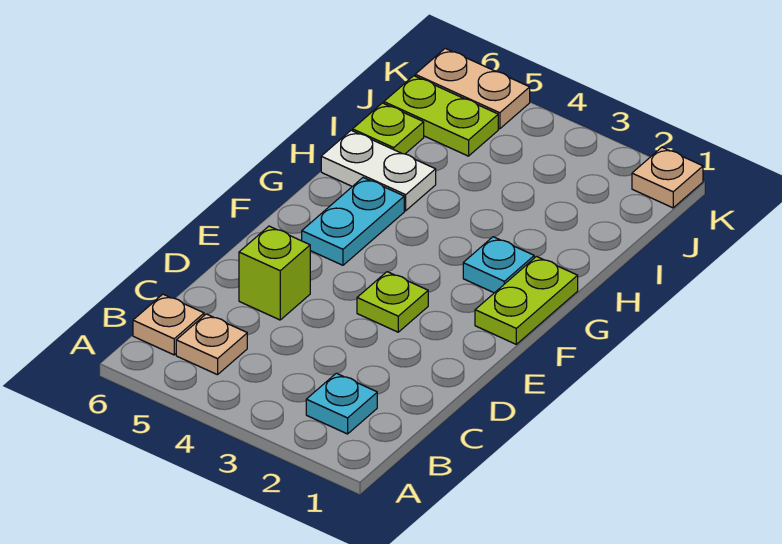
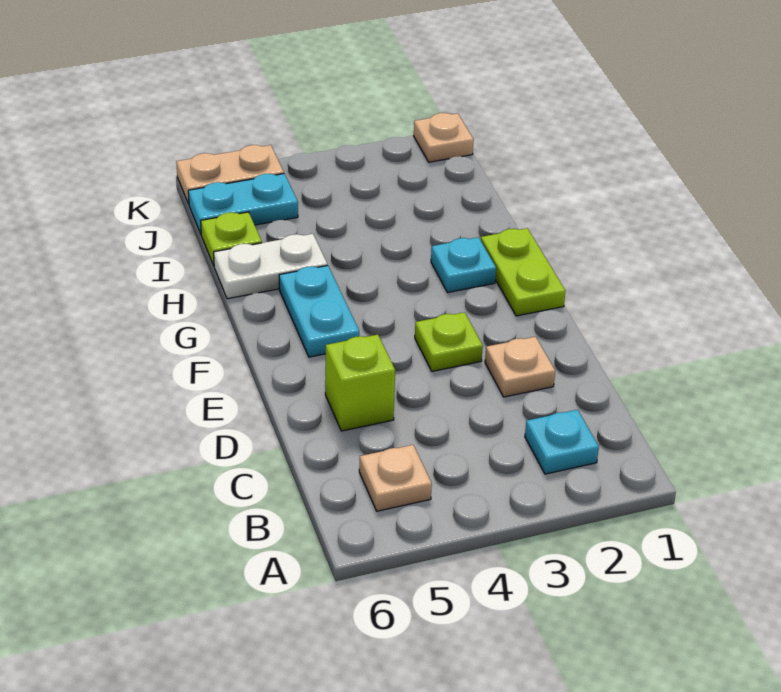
tan plate B6 level 1 -> tan plate D2 level 1
lime plate J5:J6 level 1 -> cyan plate J5:J6 level 1

